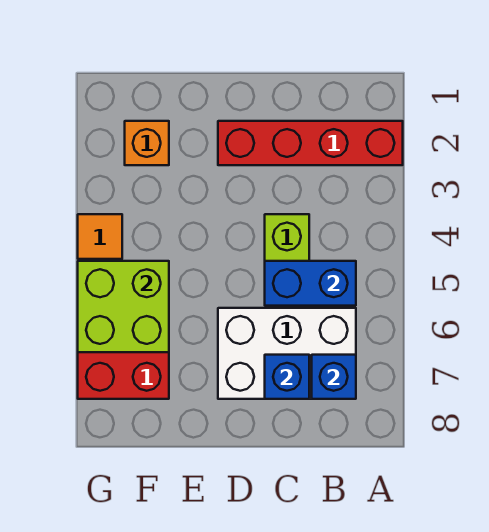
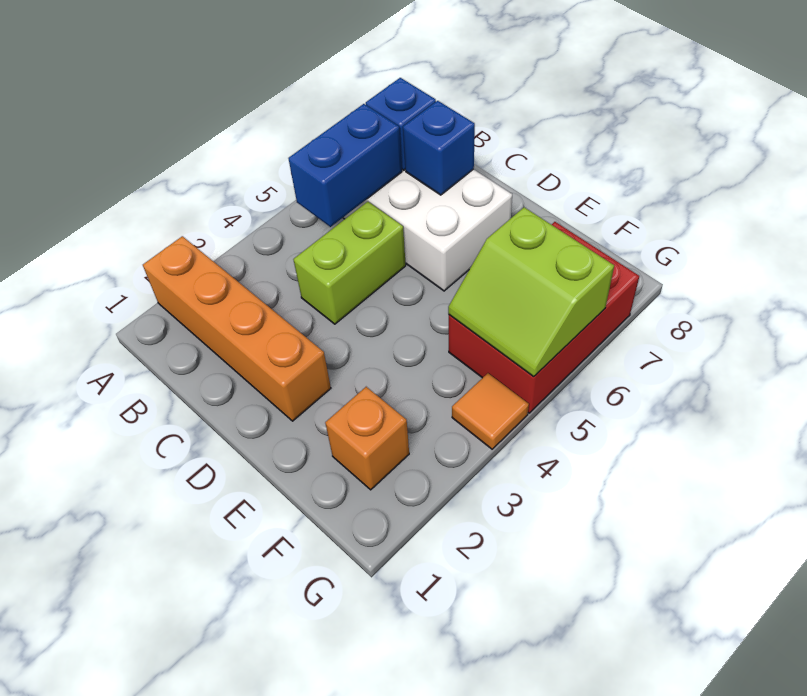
red brick A2:D2 level 1 -> orange brick A2:D2 level 1
blue brick B5:C5 level 2 -> blue brick B5:B6 level 2
lime brick F5:G6 level 2 -> lime slope F5:G6 level 2 top 6

